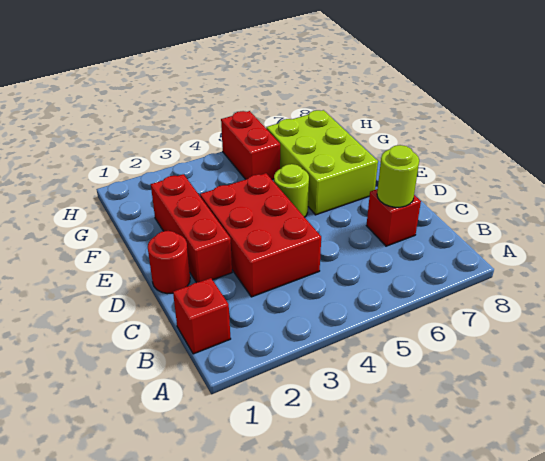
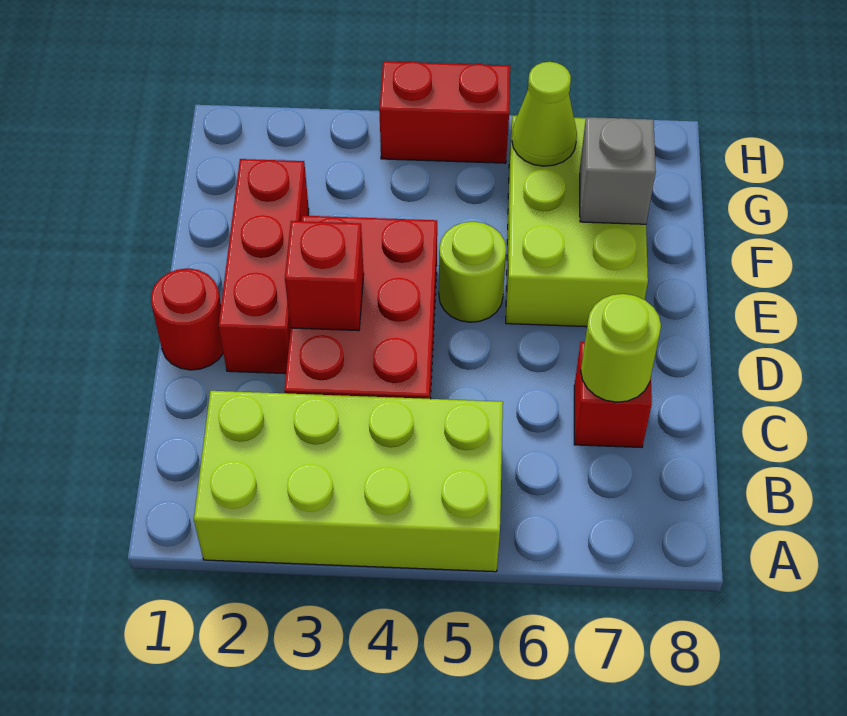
none -> lime brick A2:B5 level 1
red brick B1 level 1 -> red brick D3 level 2
none -> grey brick F7 level 2
red brick G5:H5 level 1 -> red brick H4:H5 level 1
none -> lime cone G6 level 2

